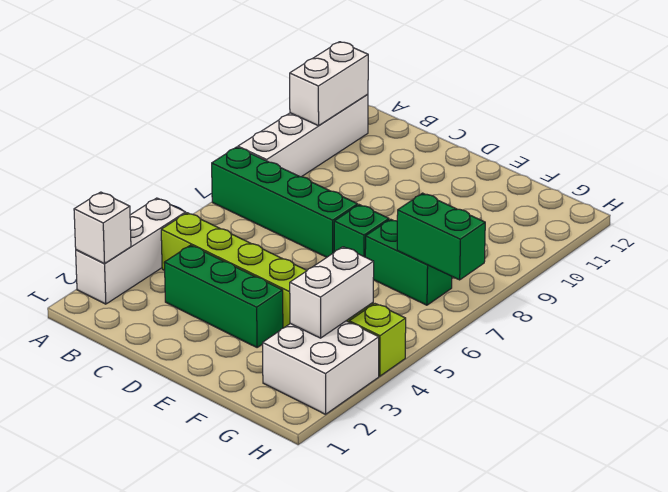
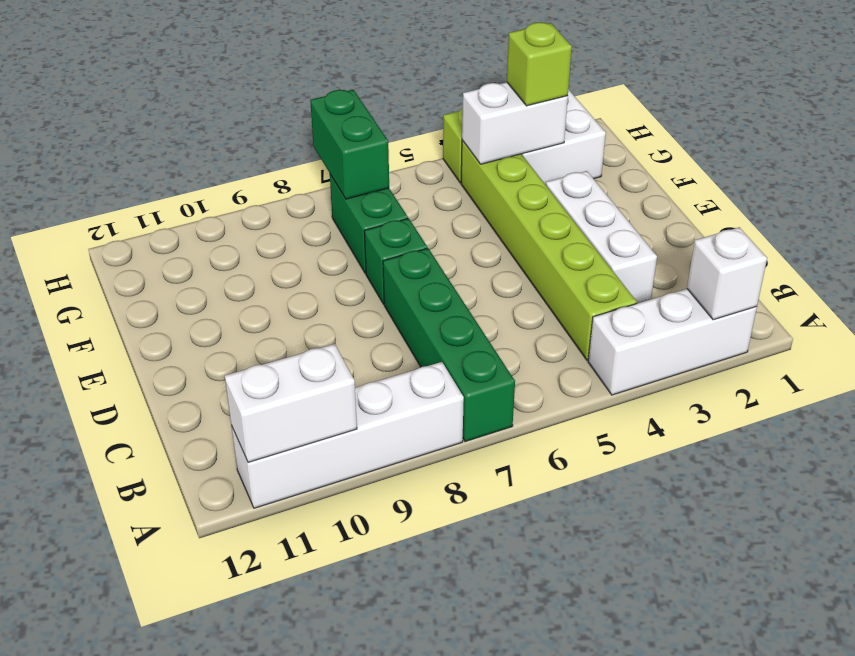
green brick C3:E3 level 1 -> white brick C3:E3 level 1
none -> lime brick G3 level 3

